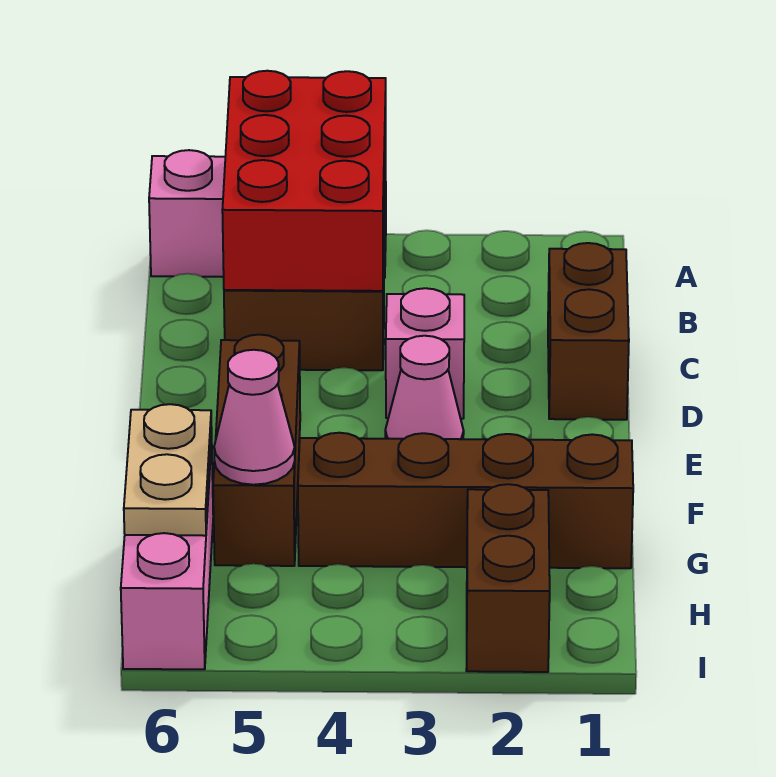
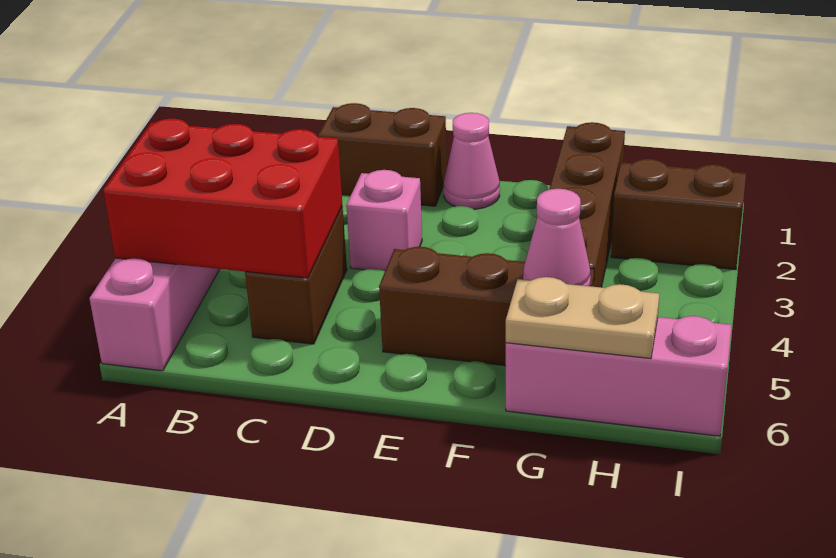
pink cone E3 level 1 -> pink cone E1 level 1

